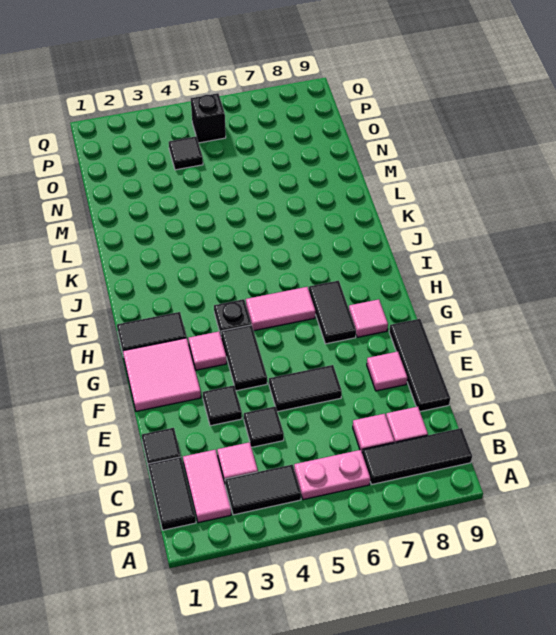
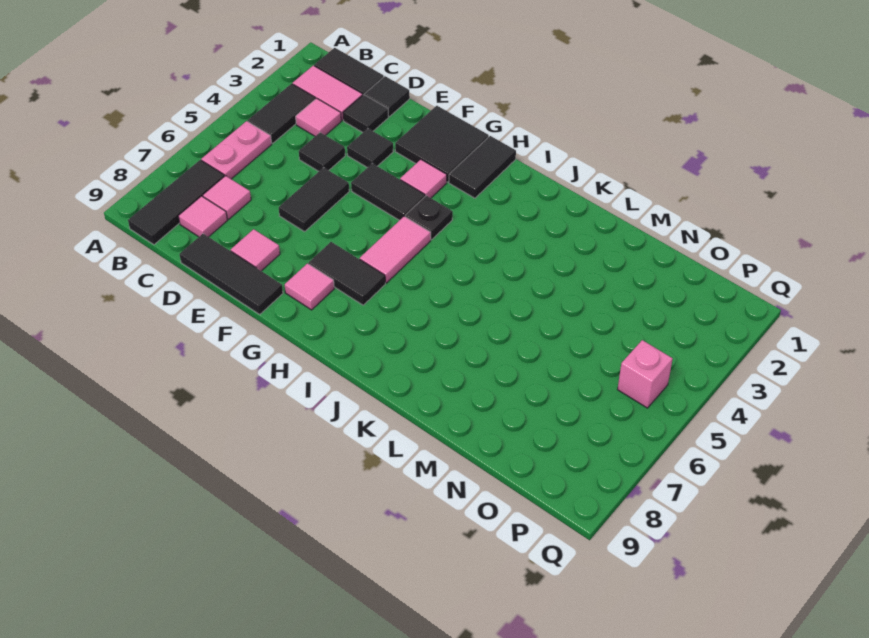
pink tile F1:G2 level 1 -> black tile F1:G2 level 1
black tile O4 level 1 -> black tile D2 level 1
black brick P5 level 1 -> pink brick P5 level 1

